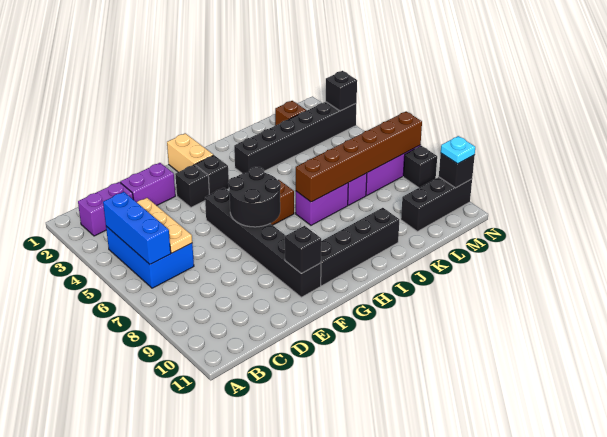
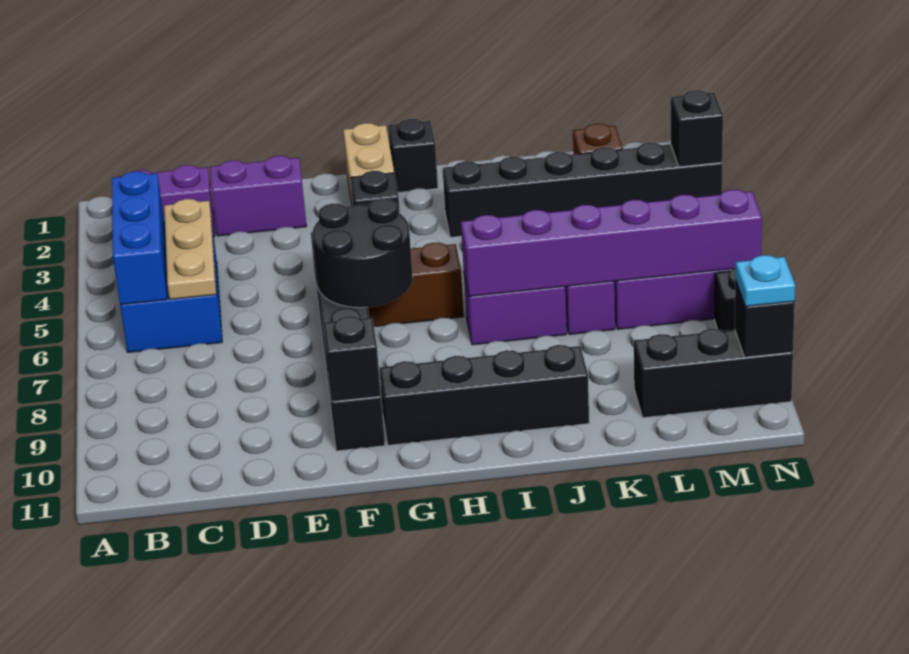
black brick F3 level 1 -> black brick H1 level 1
brown brick I7:N7 level 2 -> purple brick I7:N7 level 2

